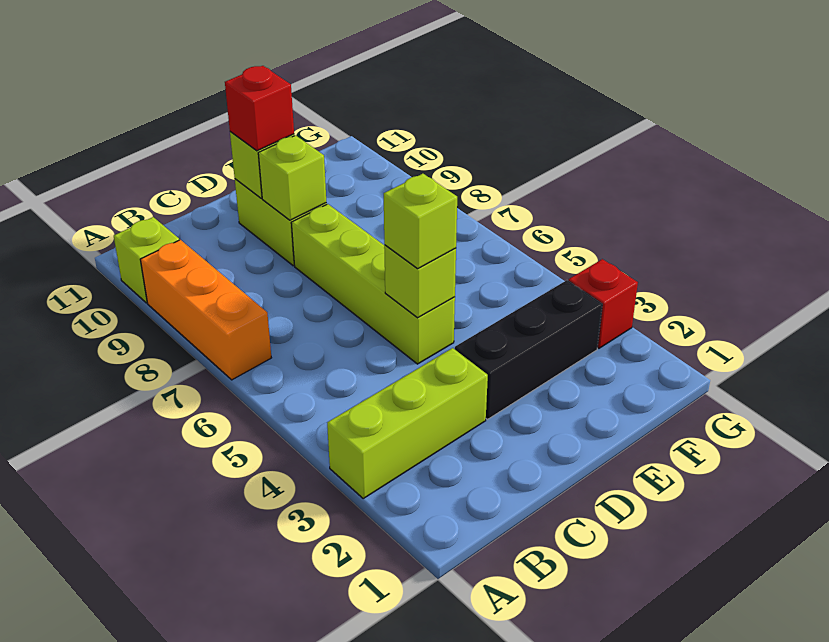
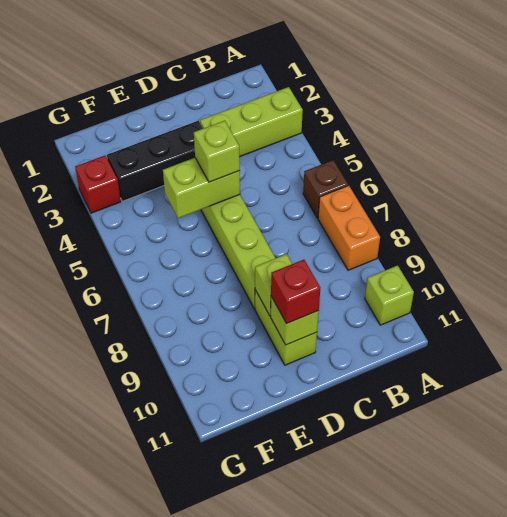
none -> brown brick A6 level 1
orange brick A7:A9 level 1 -> orange brick A7:A8 level 1
lime brick D5 level 2 -> lime brick D5:E5 level 2

